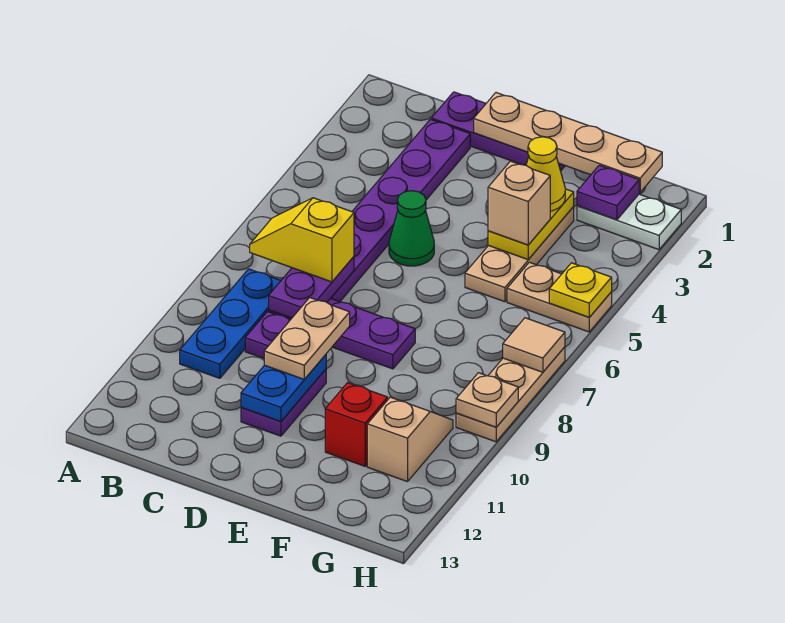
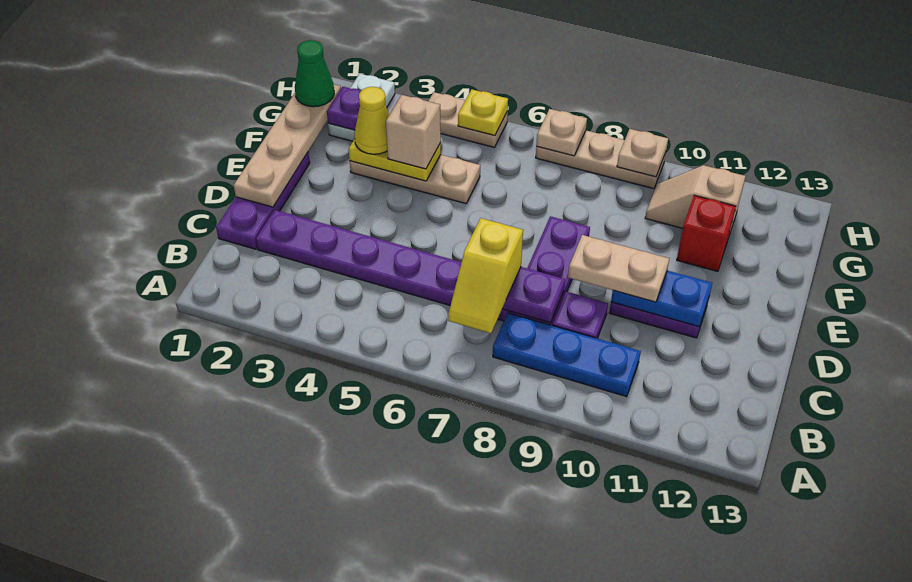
green cone D5 level 1 -> green cone G1 level 3
tan plate G5:H5 level 1 -> tan plate H4:H5 level 1
tan tile H7 level 2 -> tan plate H7 level 2

